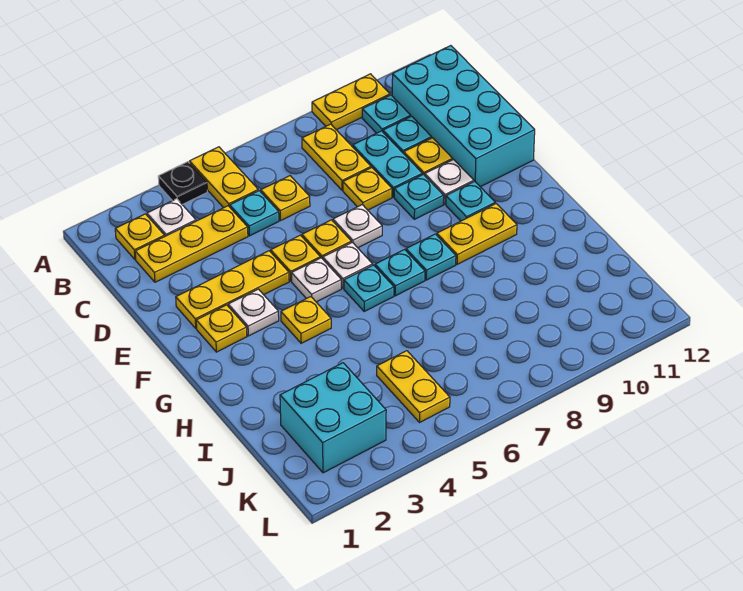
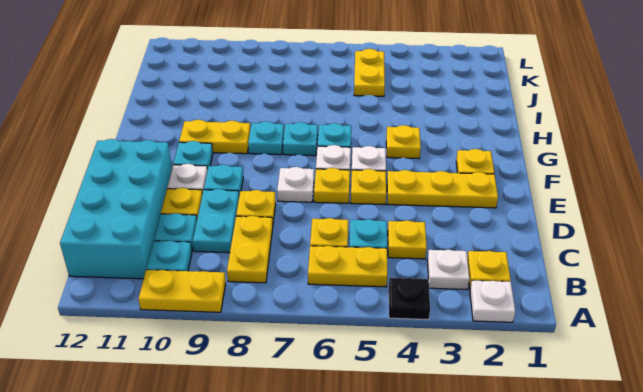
yellow plate A5:B5 level 1 -> yellow plate B5:B6 level 1
yellow plate C2:C4 level 1 -> yellow plate C4 level 1
white plate F3 level 1 -> white plate A2 level 1
cyan brick J2:K3 level 1 -> none

